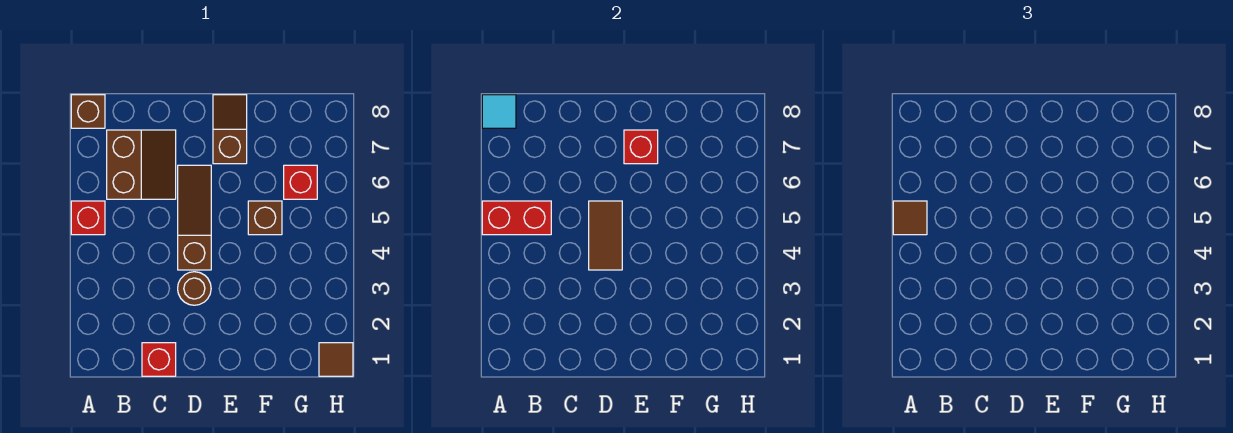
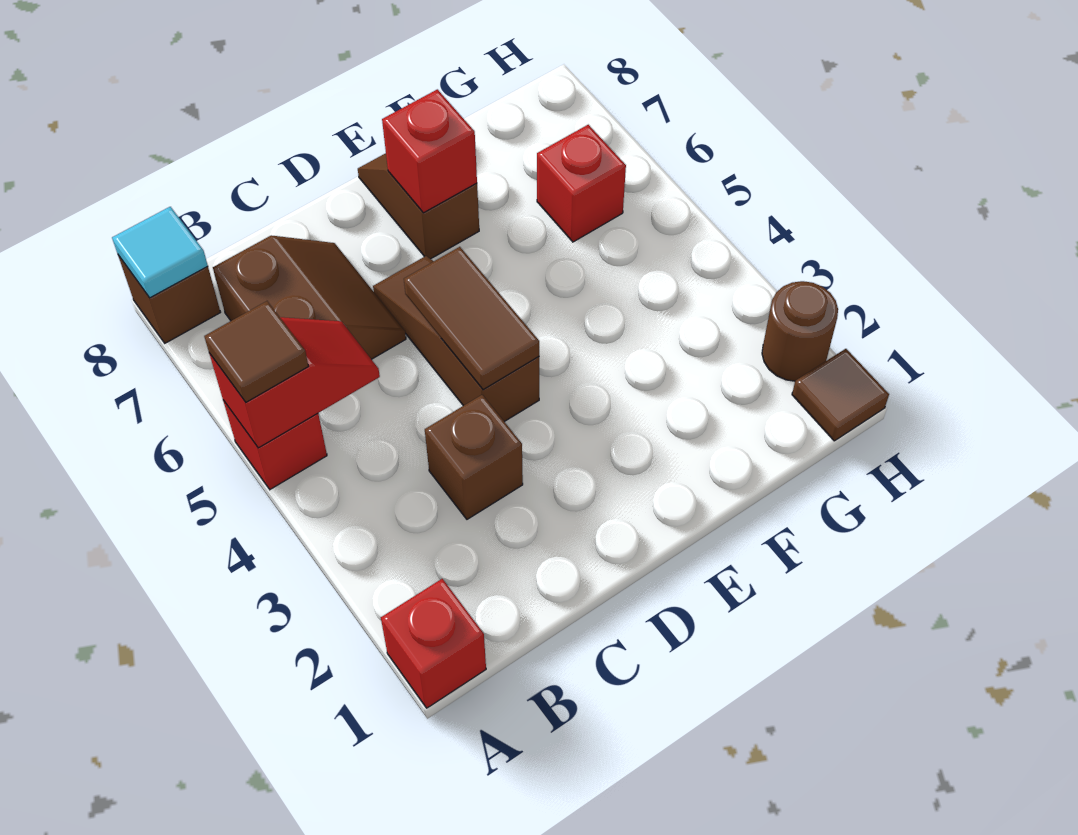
red brick A5:B5 level 2 -> red slope A5:B5 level 2 top A
red brick C1 level 1 -> red brick A1 level 1
brown round brick D3 level 1 -> brown round brick H2 level 1
brown brick F5 level 1 -> brown brick C3 level 1

